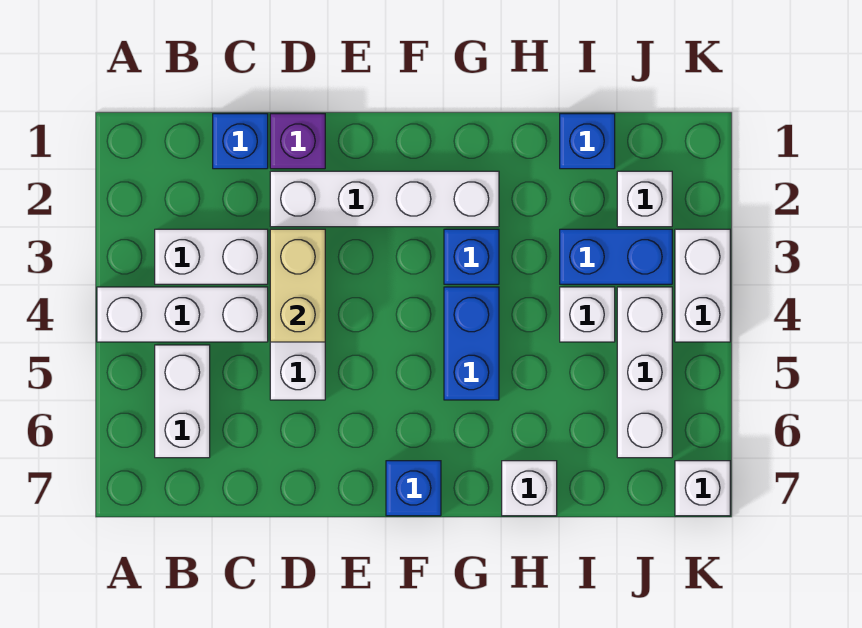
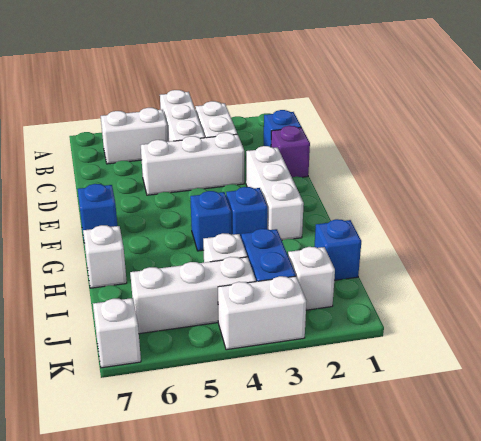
white brick D2:G2 level 1 -> white brick E2:G2 level 1
tan brick D3:D4 level 2 -> none
blue brick G4:G5 level 1 -> blue brick G4 level 1

